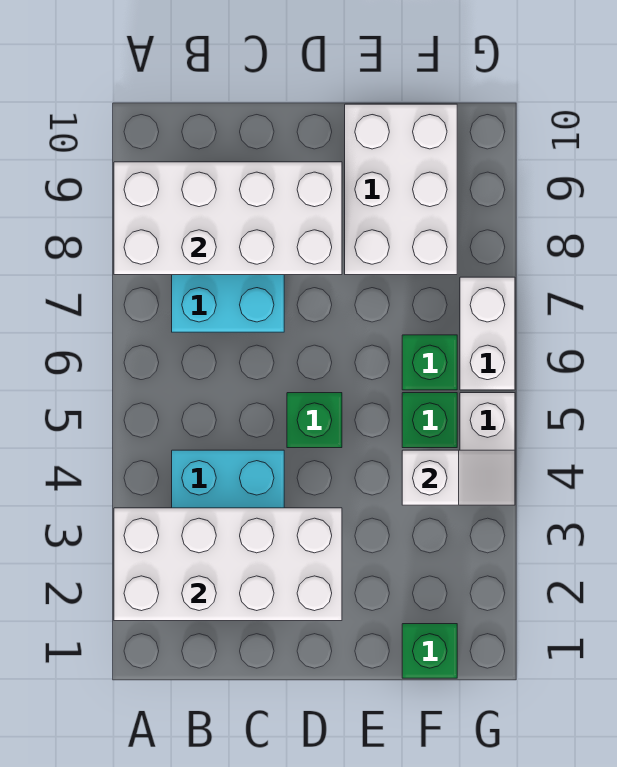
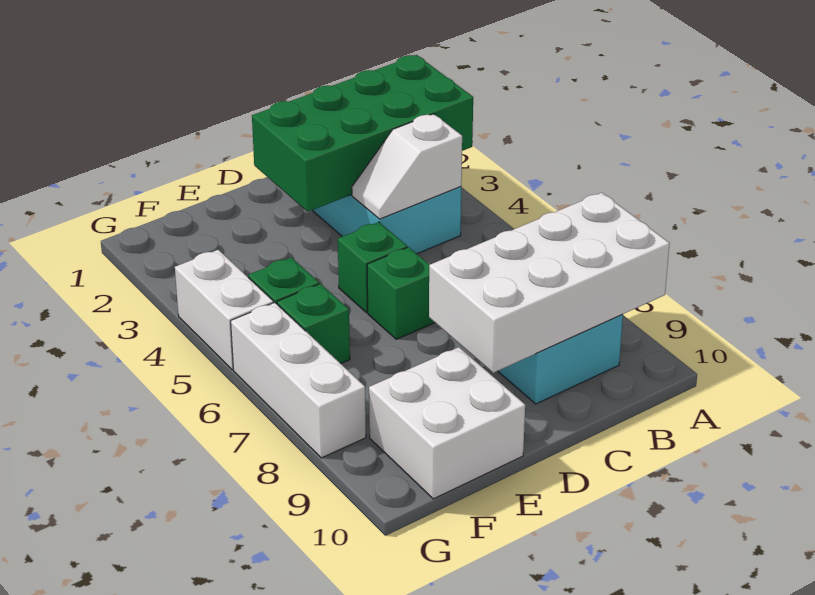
white brick A2:D3 level 2 -> green brick A2:D3 level 2
white brick E8:F10 level 1 -> white brick E9:F10 level 1
green brick F1 level 1 -> green brick D6 level 1
white slope F4:G4 level 2 top F -> white slope B4:C4 level 2 top B
white brick G6:G7 level 1 -> white brick G6:G8 level 1

